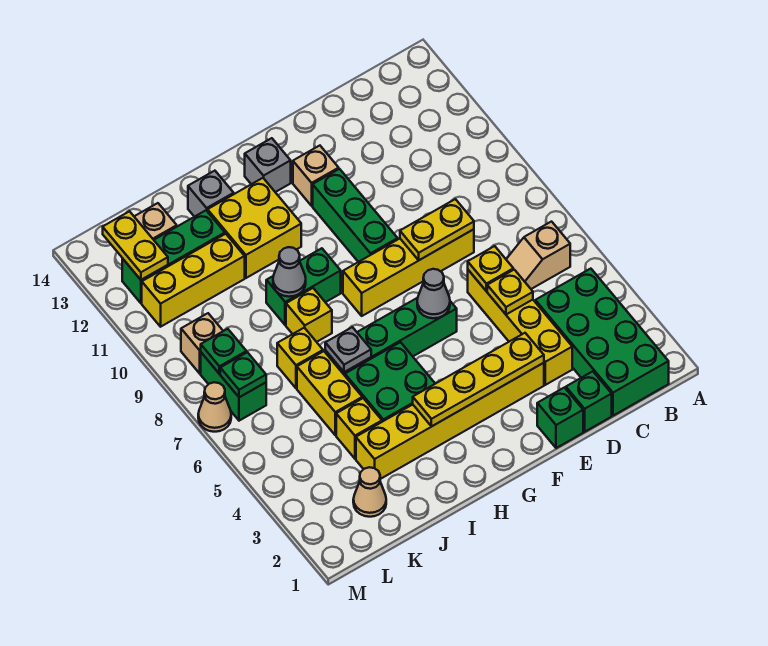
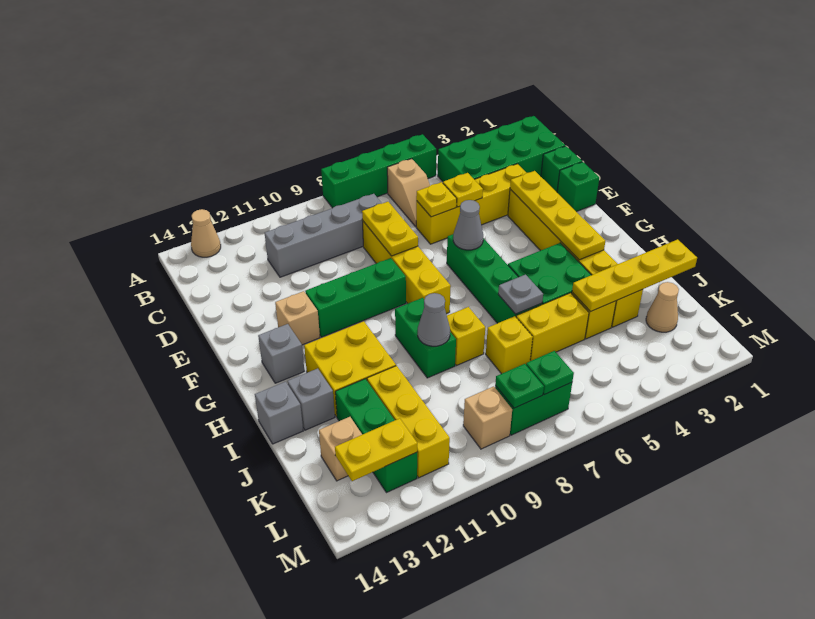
none -> green brick A5:A8 level 1
none -> grey brick C8:C11 level 1
none -> grey brick I14 level 1
none -> yellow plate J1:J4 level 2
tan cone M7 level 1 -> tan cone A13 level 1

